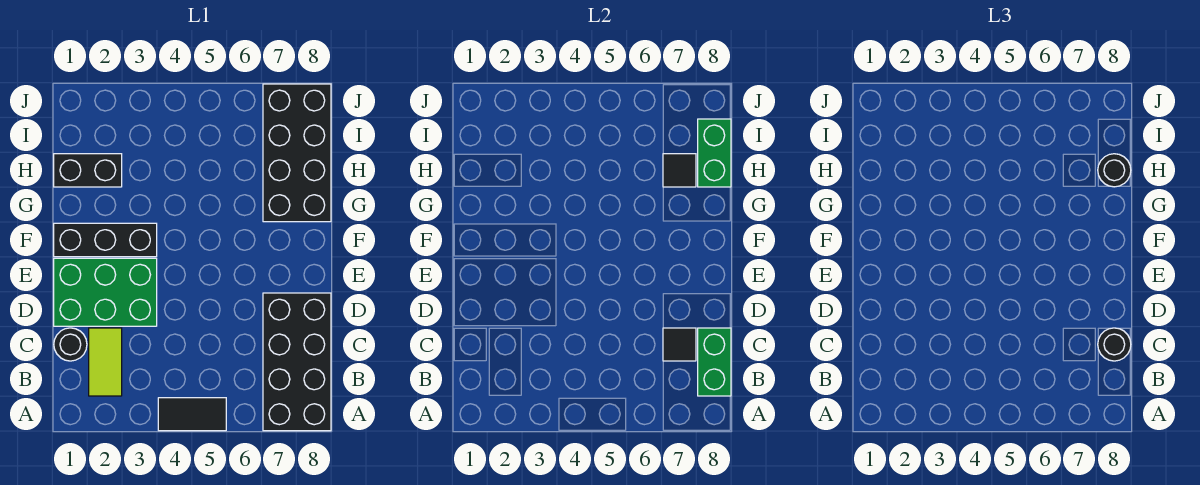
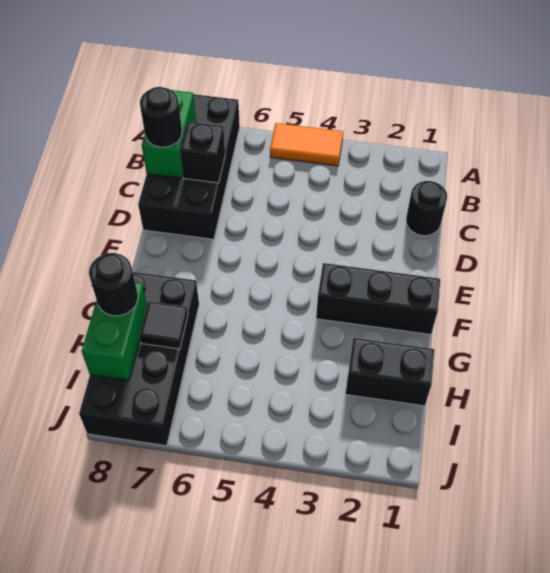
black tile A4:A5 level 1 -> orange tile A4:A5 level 1
lime tile B2:C2 level 1 -> none
black tile C7 level 2 -> black brick C7 level 2
green brick D1:E3 level 1 -> none

